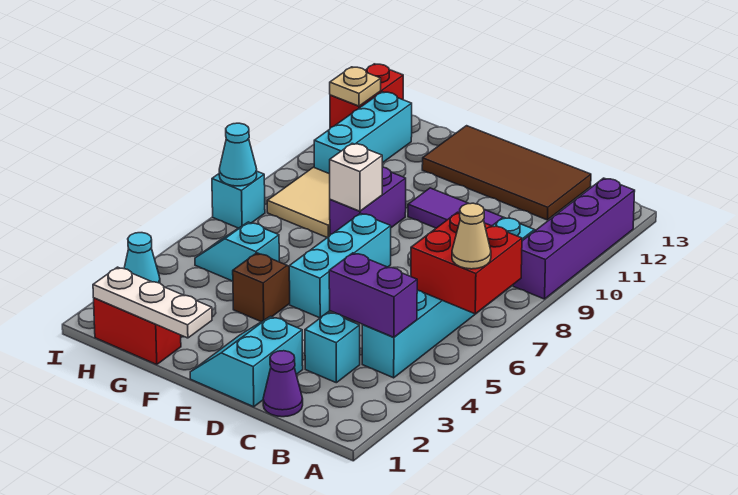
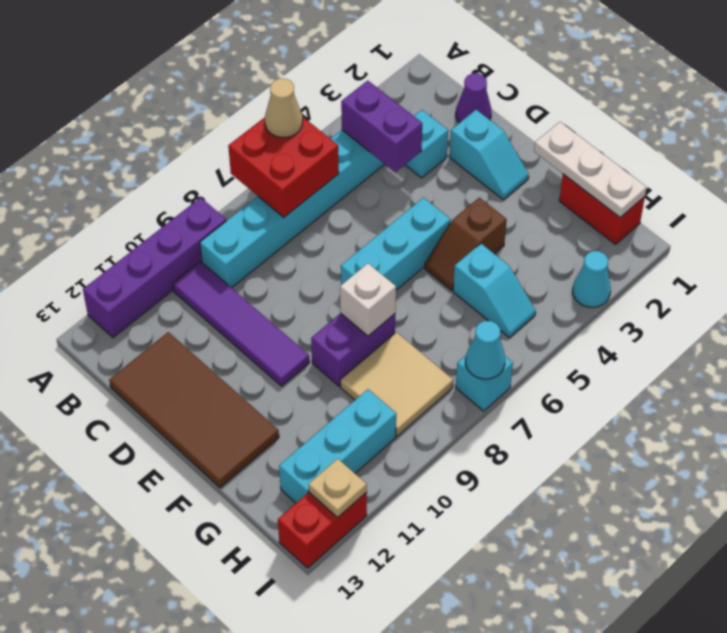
cyan slope D1:E2 level 1 top D -> cyan slope D2:E2 level 1 top D

